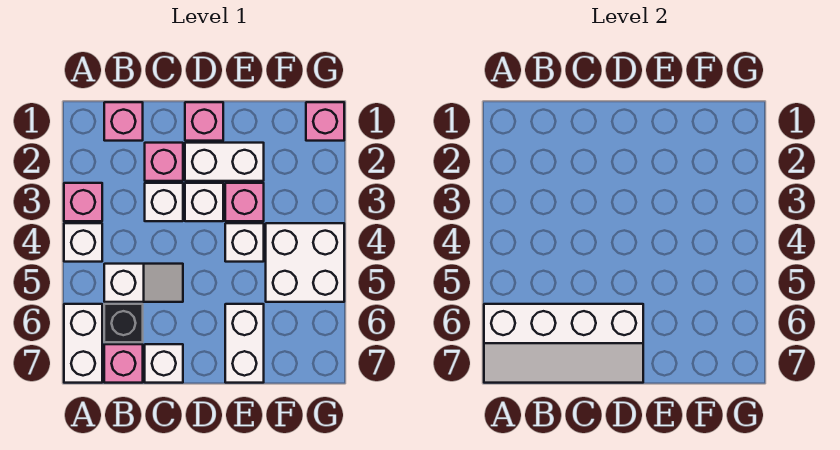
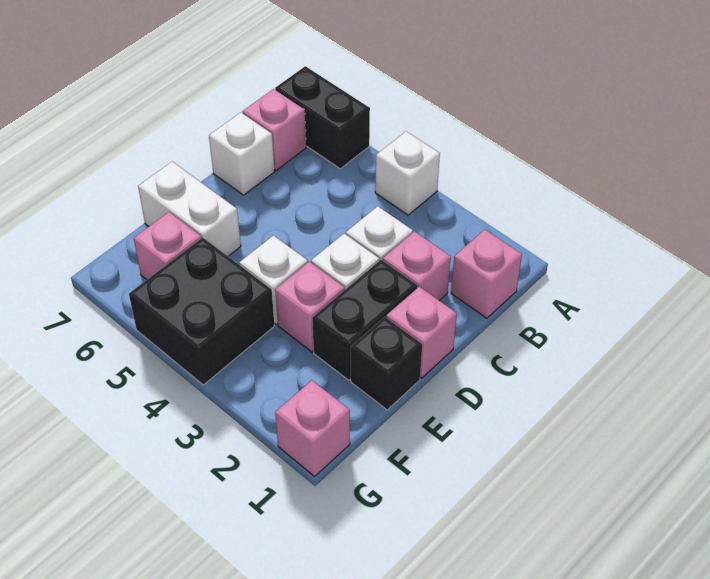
pink brick A3 level 1 -> pink brick F6 level 1
white brick A6:A7 level 1 -> black brick A6:A7 level 1
white slope A6:D7 level 2 top 6 -> none
white slope B5:C5 level 1 top B -> none
black brick B6 level 1 -> black brick E1 level 1
white brick D2:E2 level 1 -> black brick D2:E2 level 1
white brick F4:G5 level 1 -> black brick F4:G5 level 1

